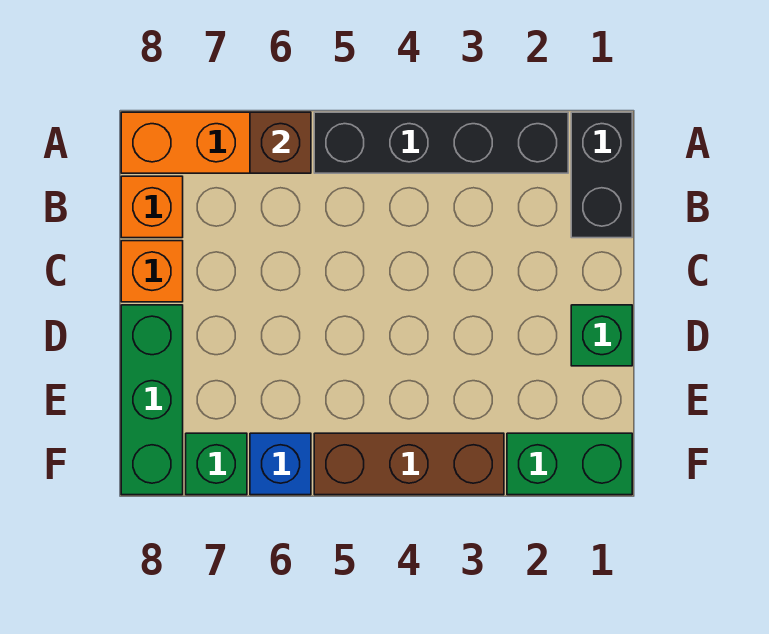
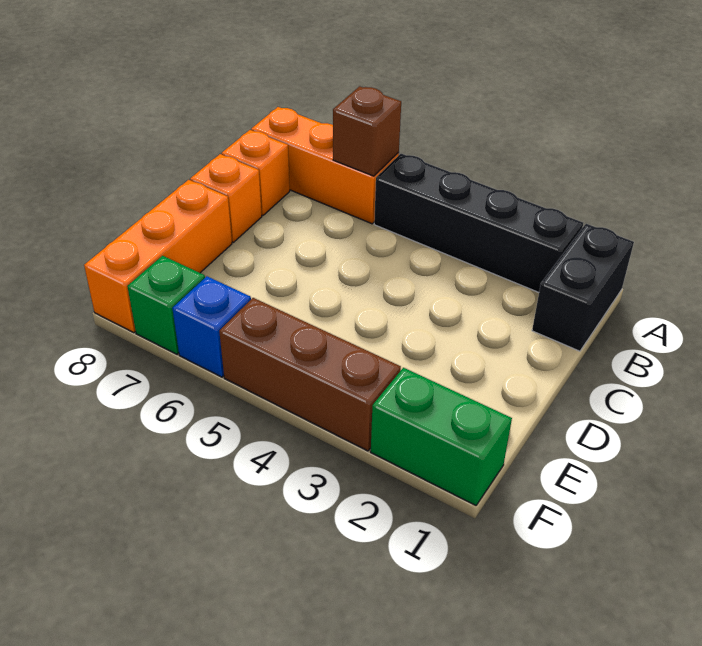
green brick D1 level 1 -> none
green brick D8:F8 level 1 -> orange brick D8:F8 level 1

